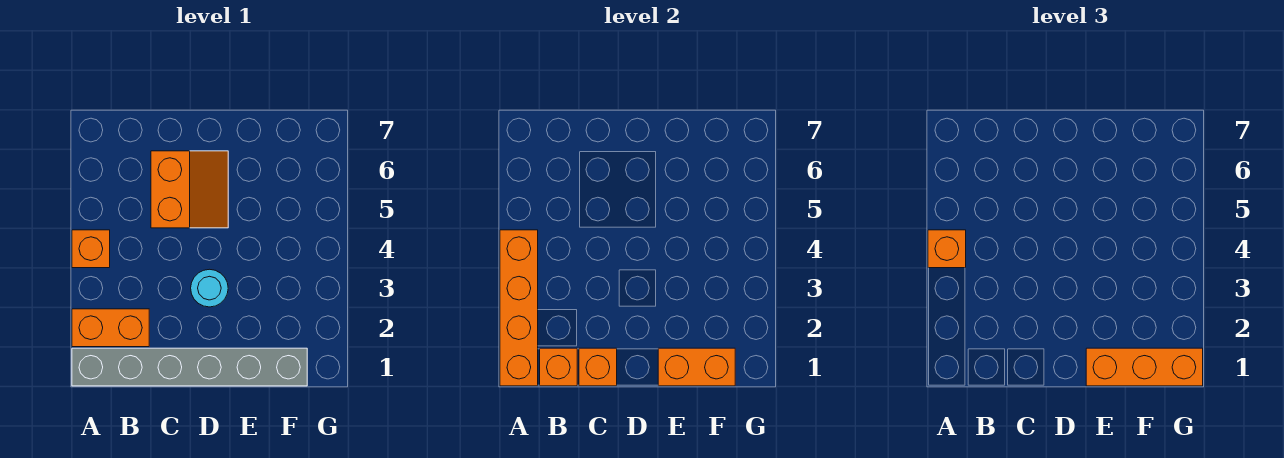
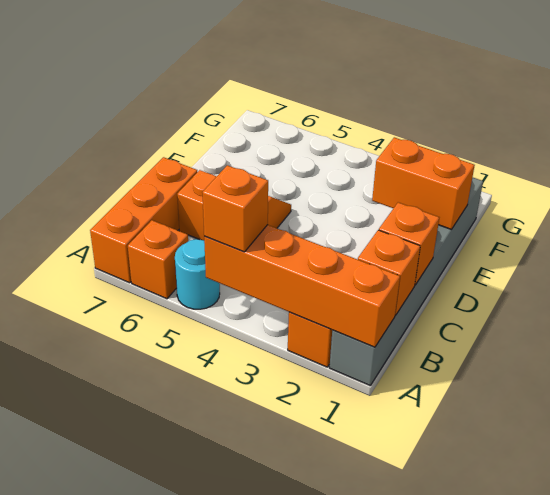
orange brick A4 level 1 -> orange brick A6 level 1
cyan round brick D3 level 1 -> cyan round brick A5 level 1
orange brick E1:F1 level 2 -> orange brick E1:E2 level 2
orange brick E1:G1 level 3 -> orange brick A7:C7 level 1

